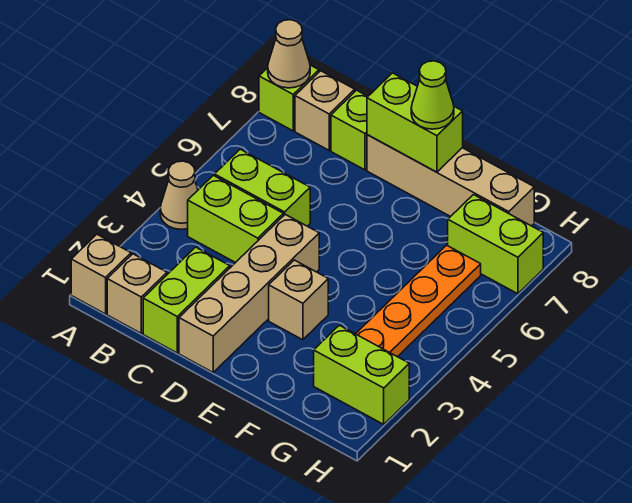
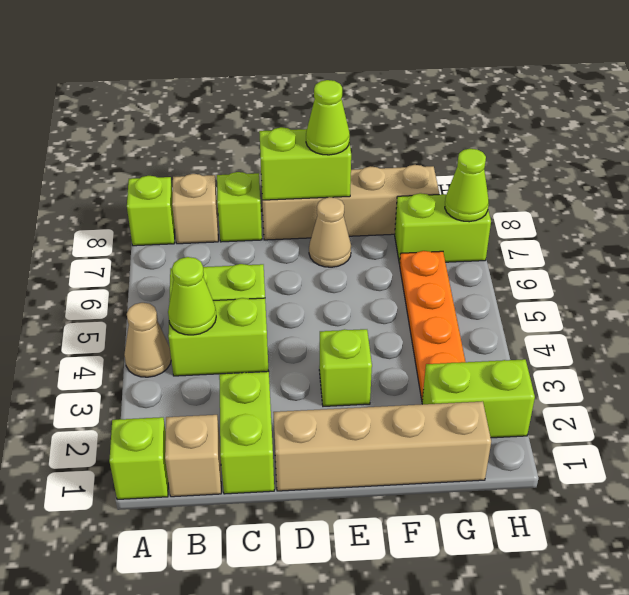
tan brick A1 level 1 -> lime brick A1 level 1
tan cone A8 level 2 -> tan cone E7 level 1
none -> lime cone B4 level 2
tan brick D1:D4 level 1 -> tan brick D1:G1 level 1
tan brick E3 level 1 -> lime brick E3 level 1
none -> lime cone H7 level 2

